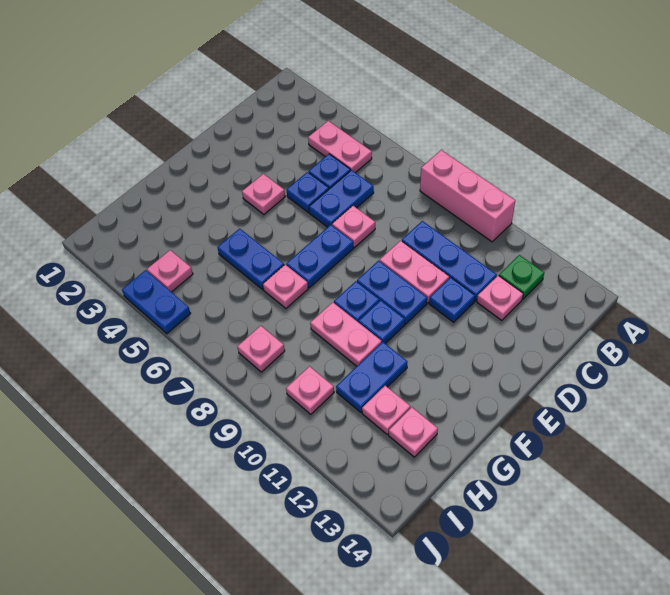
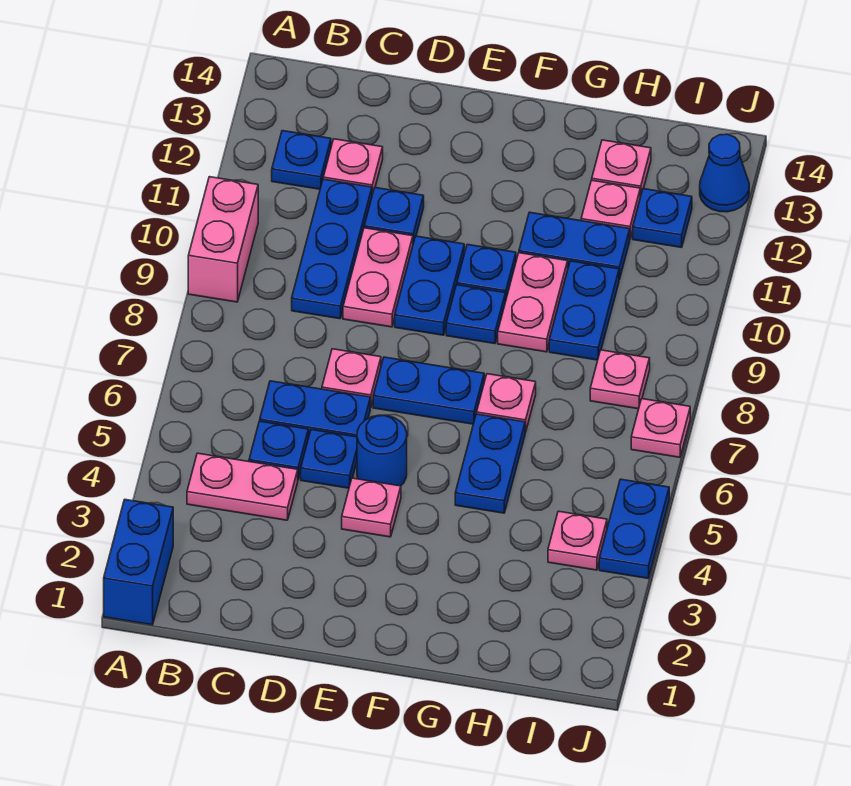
none -> blue brick A1:A2 level 1
pink brick A8:A10 level 1 -> pink brick A9:A10 level 1
pink plate B4:B5 level 1 -> pink plate B4:C4 level 1
green plate B12 level 1 -> blue plate B12 level 1
none -> blue round brick E5 level 1
none -> blue plate H9:H10 level 1
pink plate I10 level 1 -> pink plate J7 level 1
none -> blue plate I12 level 1
none -> blue cone J13 level 1

